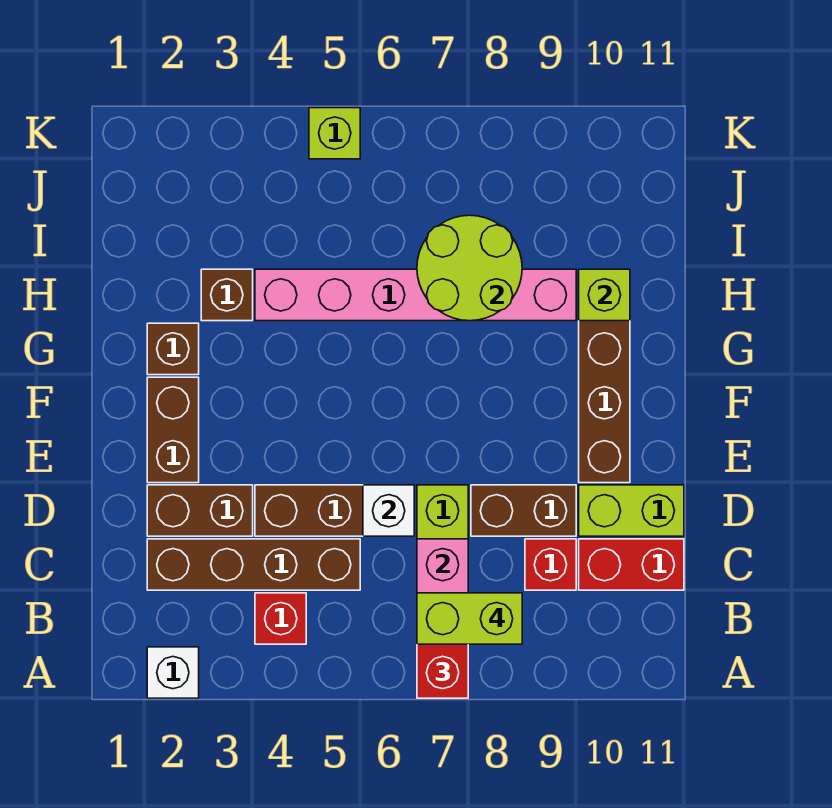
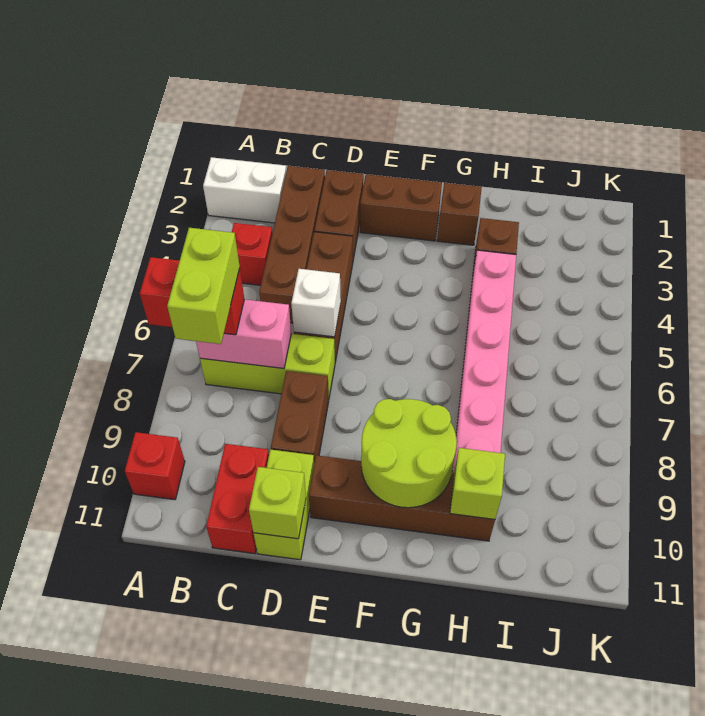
white brick A2 level 1 -> white brick A2:B2 level 1
red brick C9 level 1 -> red brick A10 level 1
lime round brick H7:I8 level 2 -> lime round brick F9:G10 level 2
lime brick K5 level 1 -> lime brick D11 level 2

